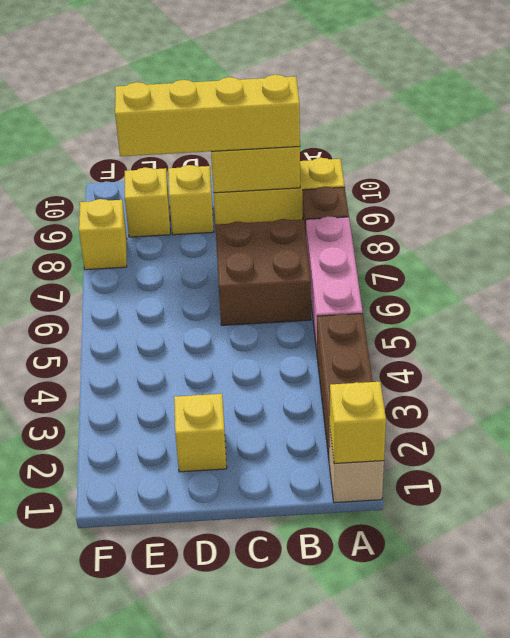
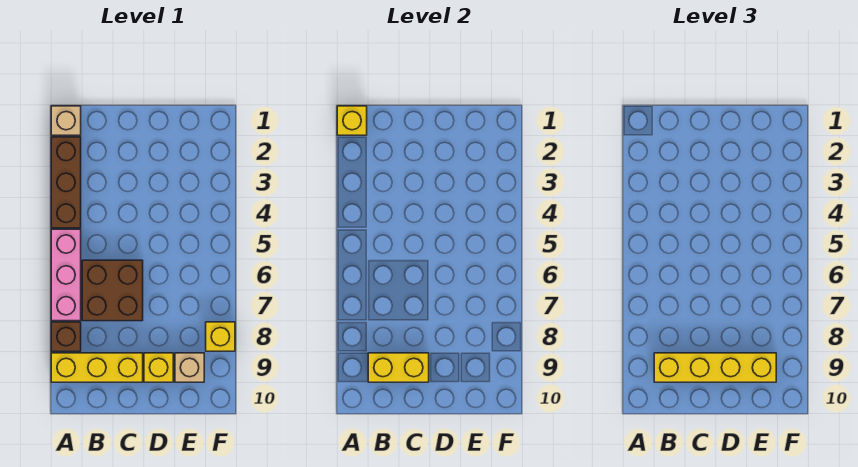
yellow brick D2 level 1 -> none
yellow brick E9 level 1 -> tan brick E9 level 1

